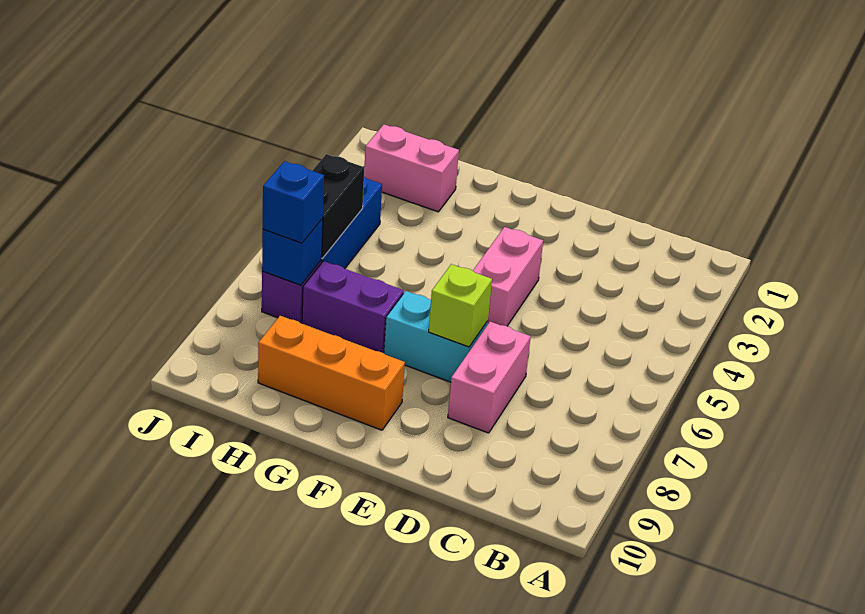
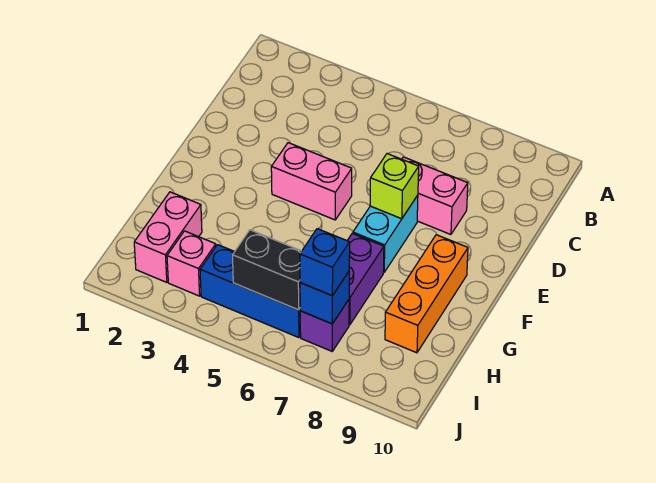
none -> pink brick I3 level 1

